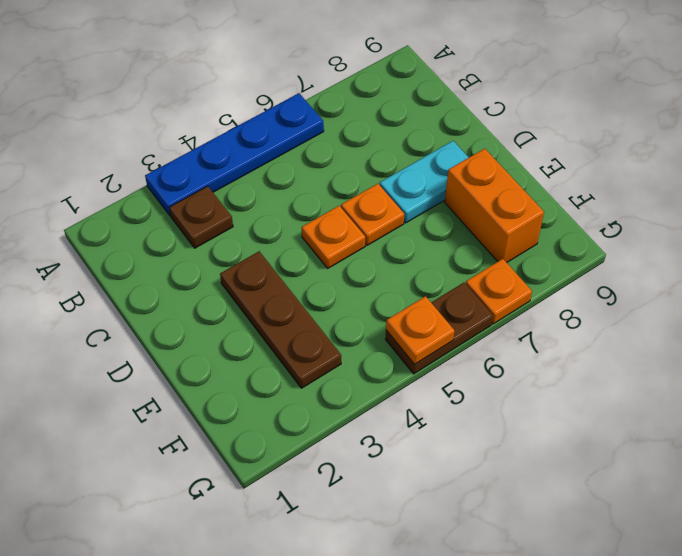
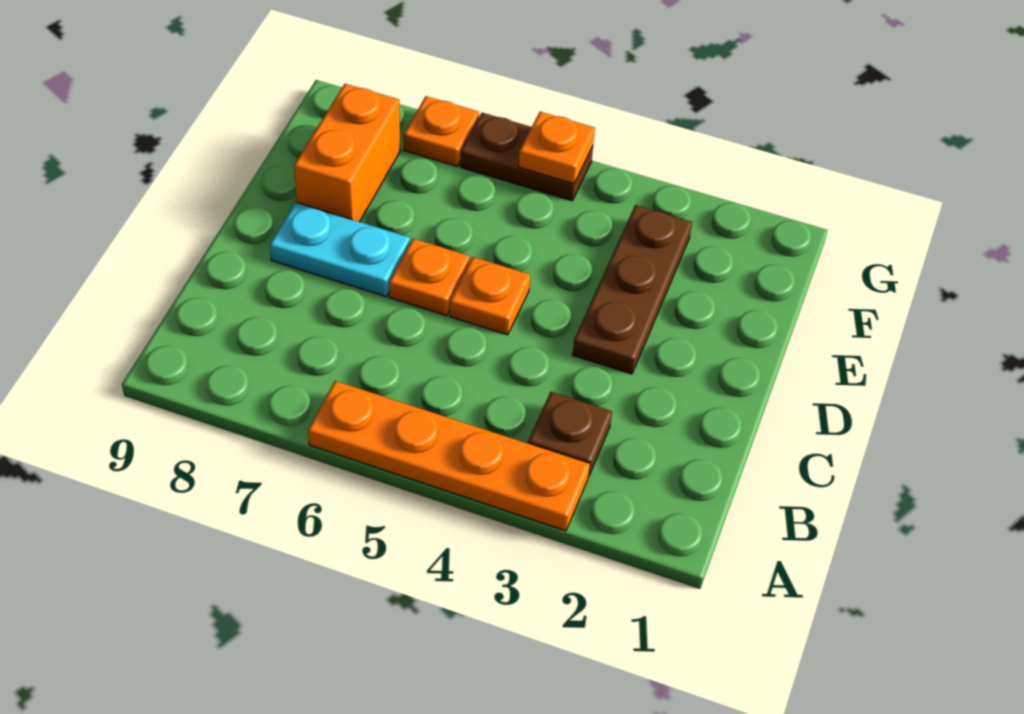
blue plate A3:A6 level 1 -> orange plate A3:A6 level 1

